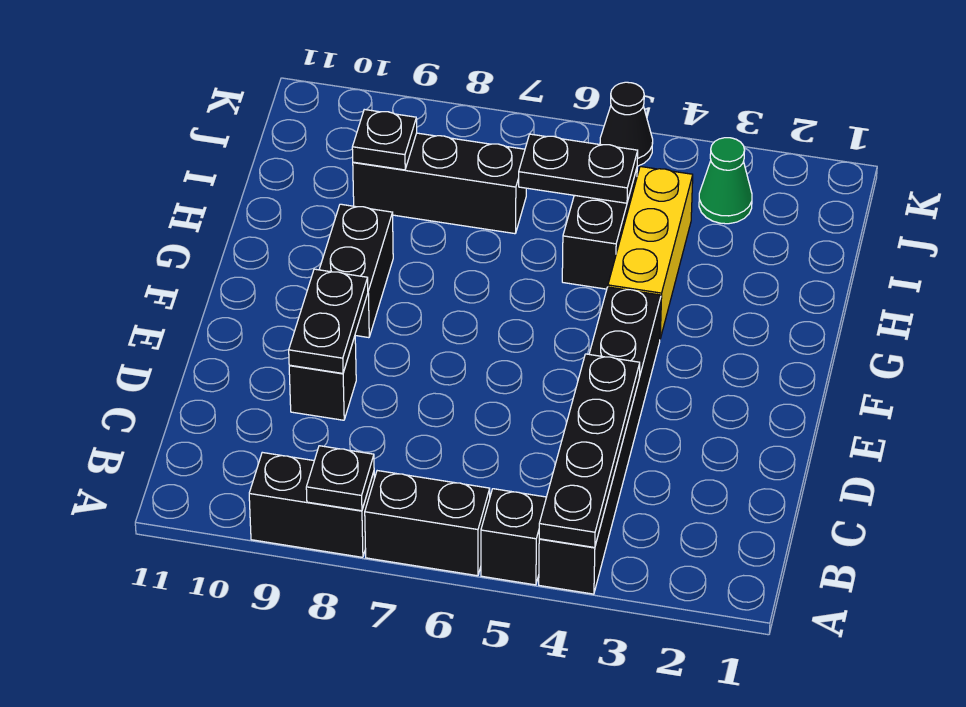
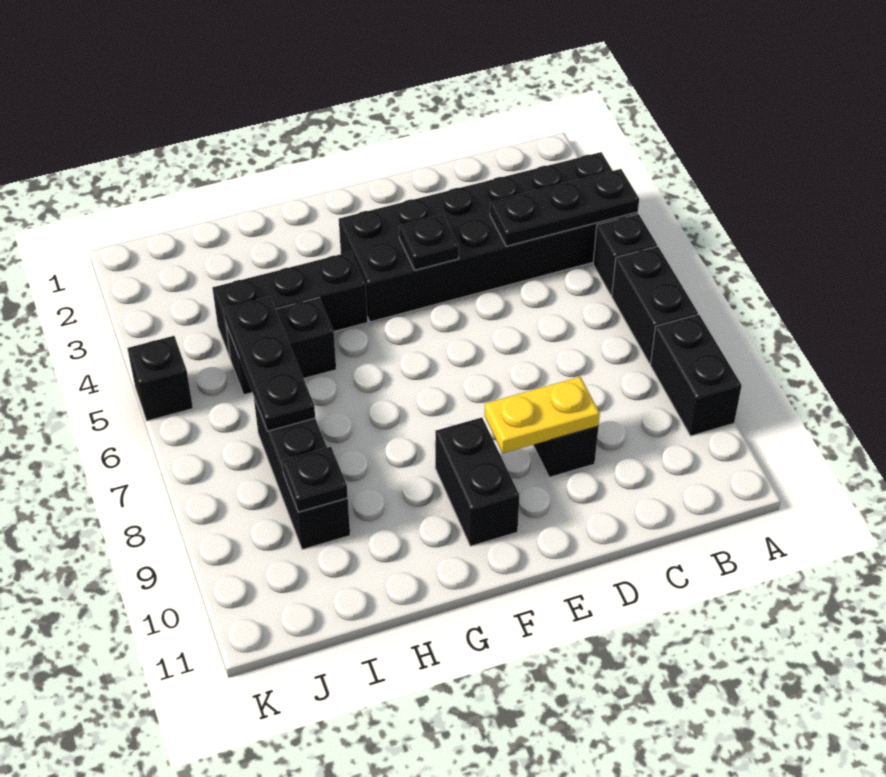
black brick A4:F4 level 1 -> black brick A3:F4 level 1
black plate A4:D4 level 2 -> black plate A4:C4 level 2
black plate A8 level 2 -> black plate E4 level 2
black plate D9:E9 level 2 -> yellow plate D9:E9 level 2
black brick F9:G9 level 1 -> black brick F9:F10 level 1
yellow brick G4:I4 level 1 -> black brick G4:I4 level 1
black plate I5:I6 level 2 -> black plate I5:I7 level 2
green cone J3 level 1 -> none
black cone K5 level 1 -> black brick K5 level 1

